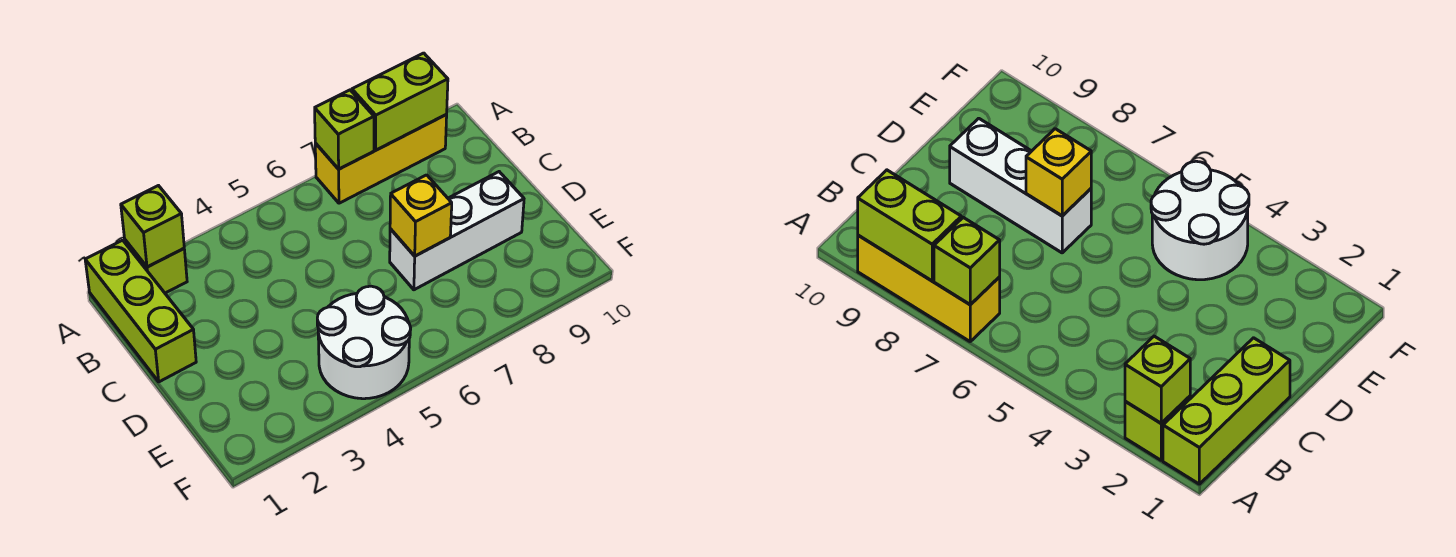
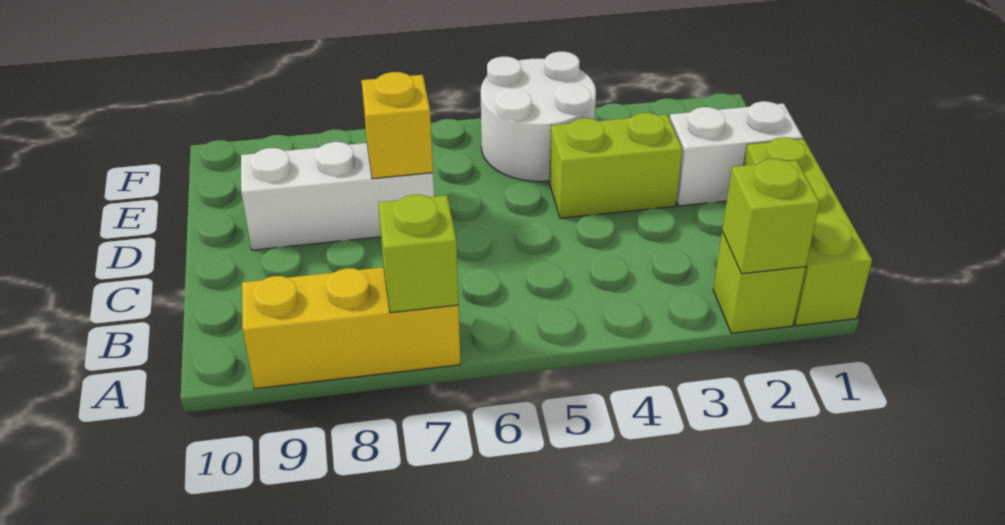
lime brick A8:A9 level 2 -> lime brick D3:D4 level 1
none -> white brick D1:D2 level 1

